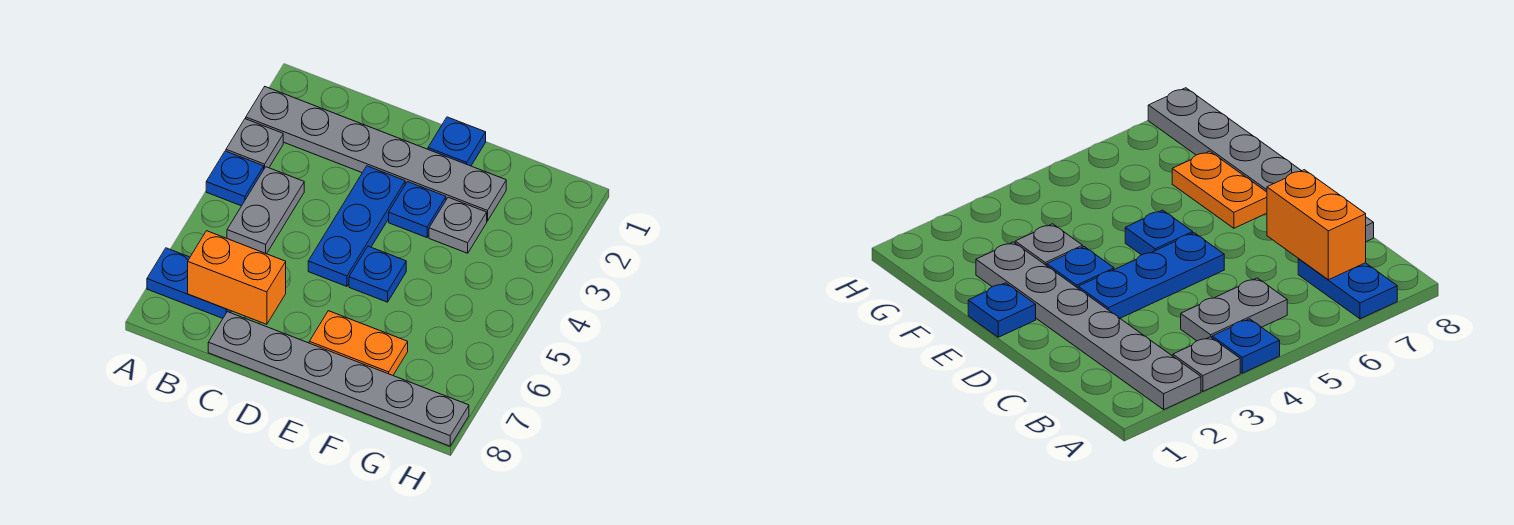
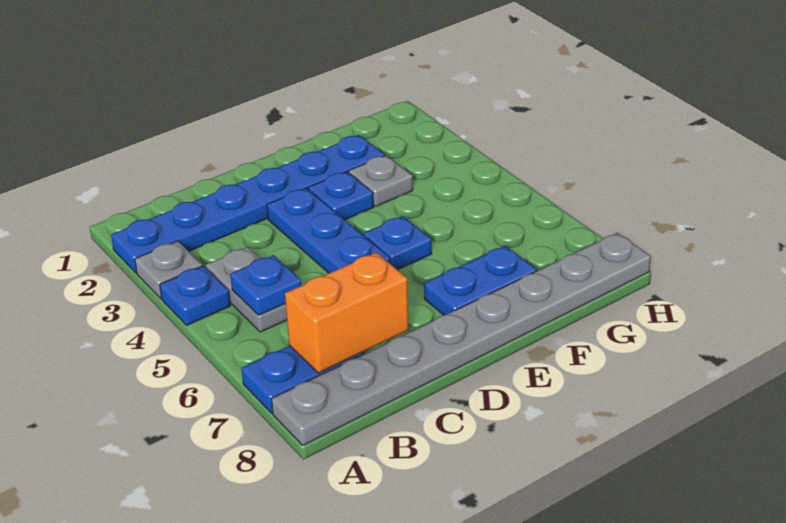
grey plate A2:F2 level 1 -> blue plate A2:F2 level 1
grey plate C8:H8 level 1 -> grey plate A8:H8 level 1
blue plate E1 level 1 -> blue plate B5 level 2
orange plate E7:F7 level 1 -> blue plate E7:F7 level 1

